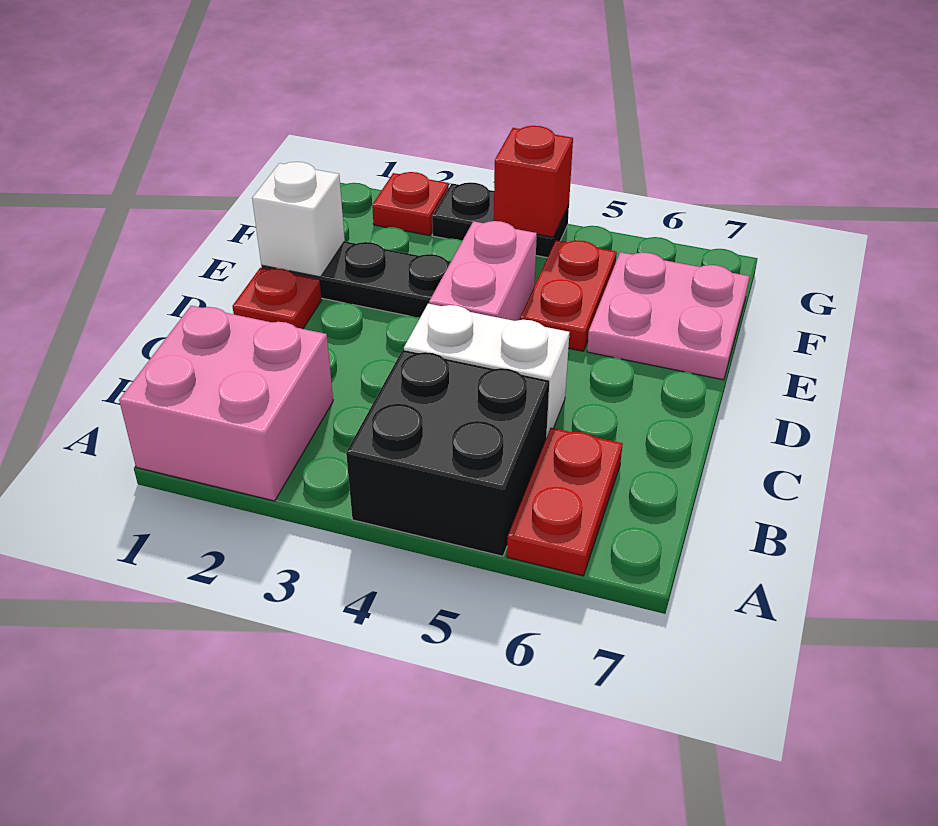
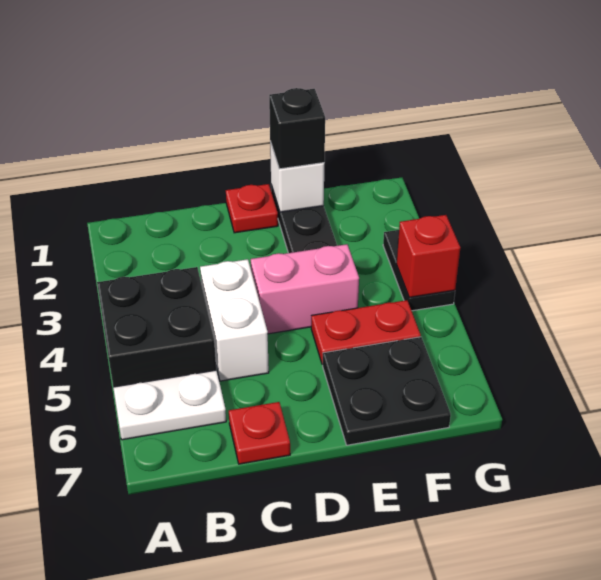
pink brick A1:B2 level 1 -> none
red plate A6:B6 level 1 -> white plate A6:B6 level 1
none -> black brick E1 level 3
pink plate E6:F7 level 1 -> black plate E6:F7 level 1
red plate G2 level 1 -> red plate C7 level 1

